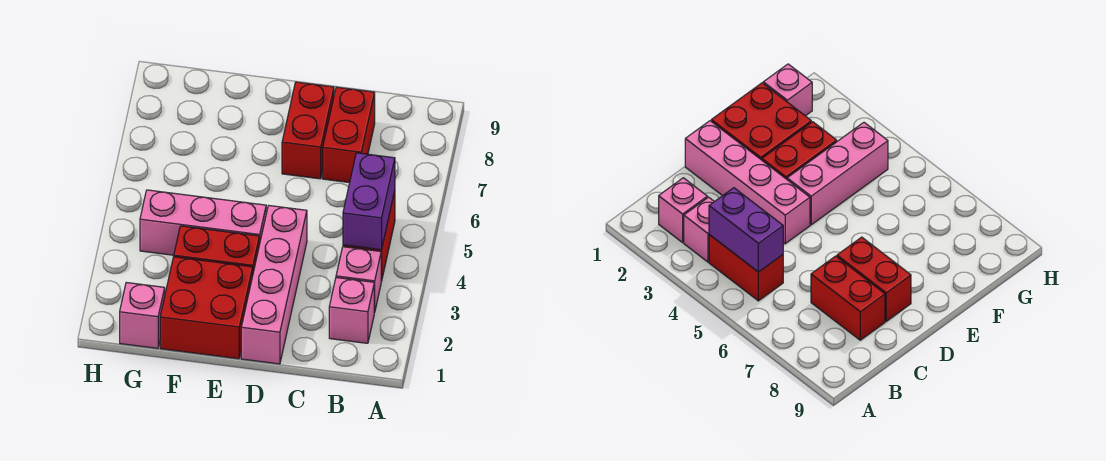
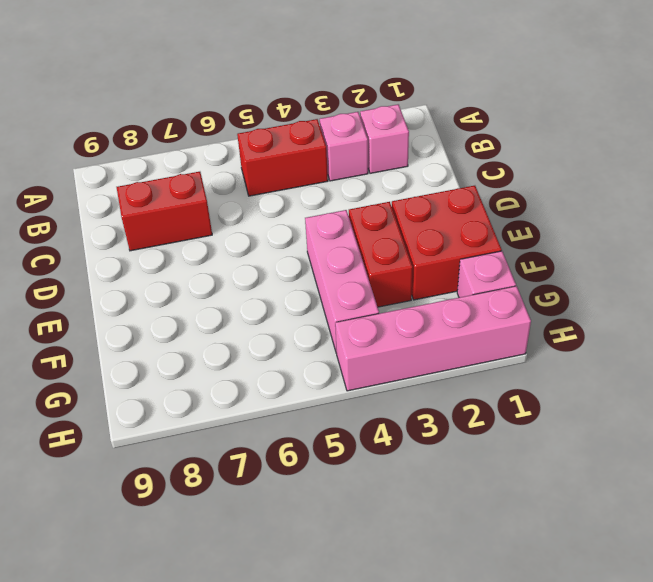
purple brick B4:B5 level 2 -> none
pink brick D1:D4 level 1 -> pink brick H1:H4 level 1
red brick D7:D8 level 1 -> none

